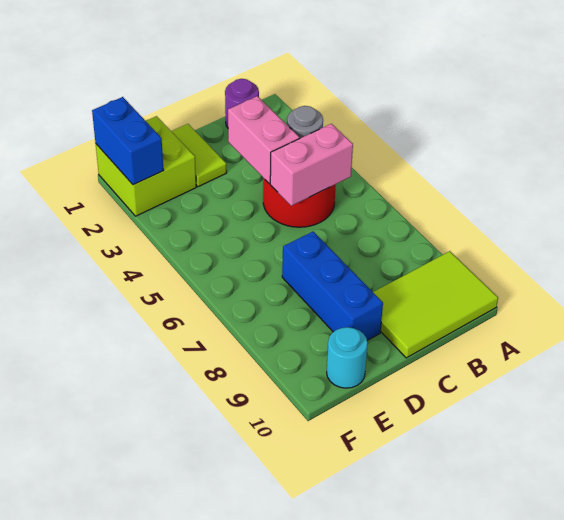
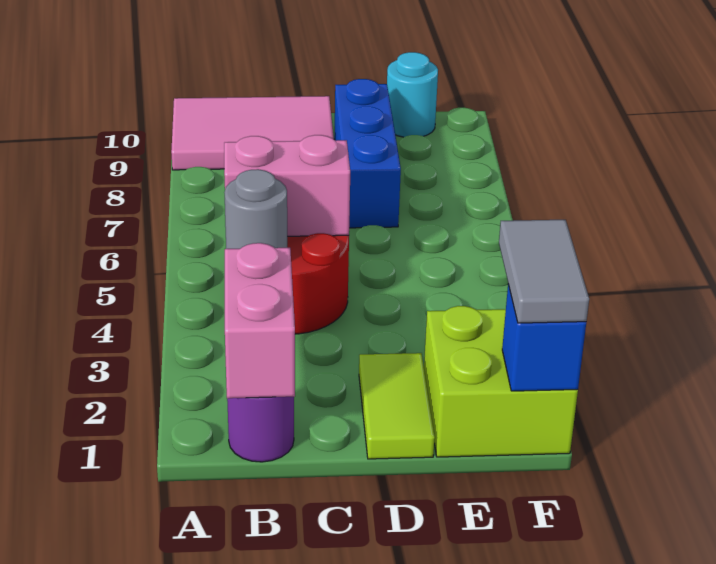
lime tile A9:C10 level 1 -> pink tile A9:C10 level 1
pink brick C3:C4 level 2 -> pink brick B1:B2 level 2
blue brick F1:F2 level 2 -> blue brick F1 level 2
none -> grey tile F1:F2 level 3

